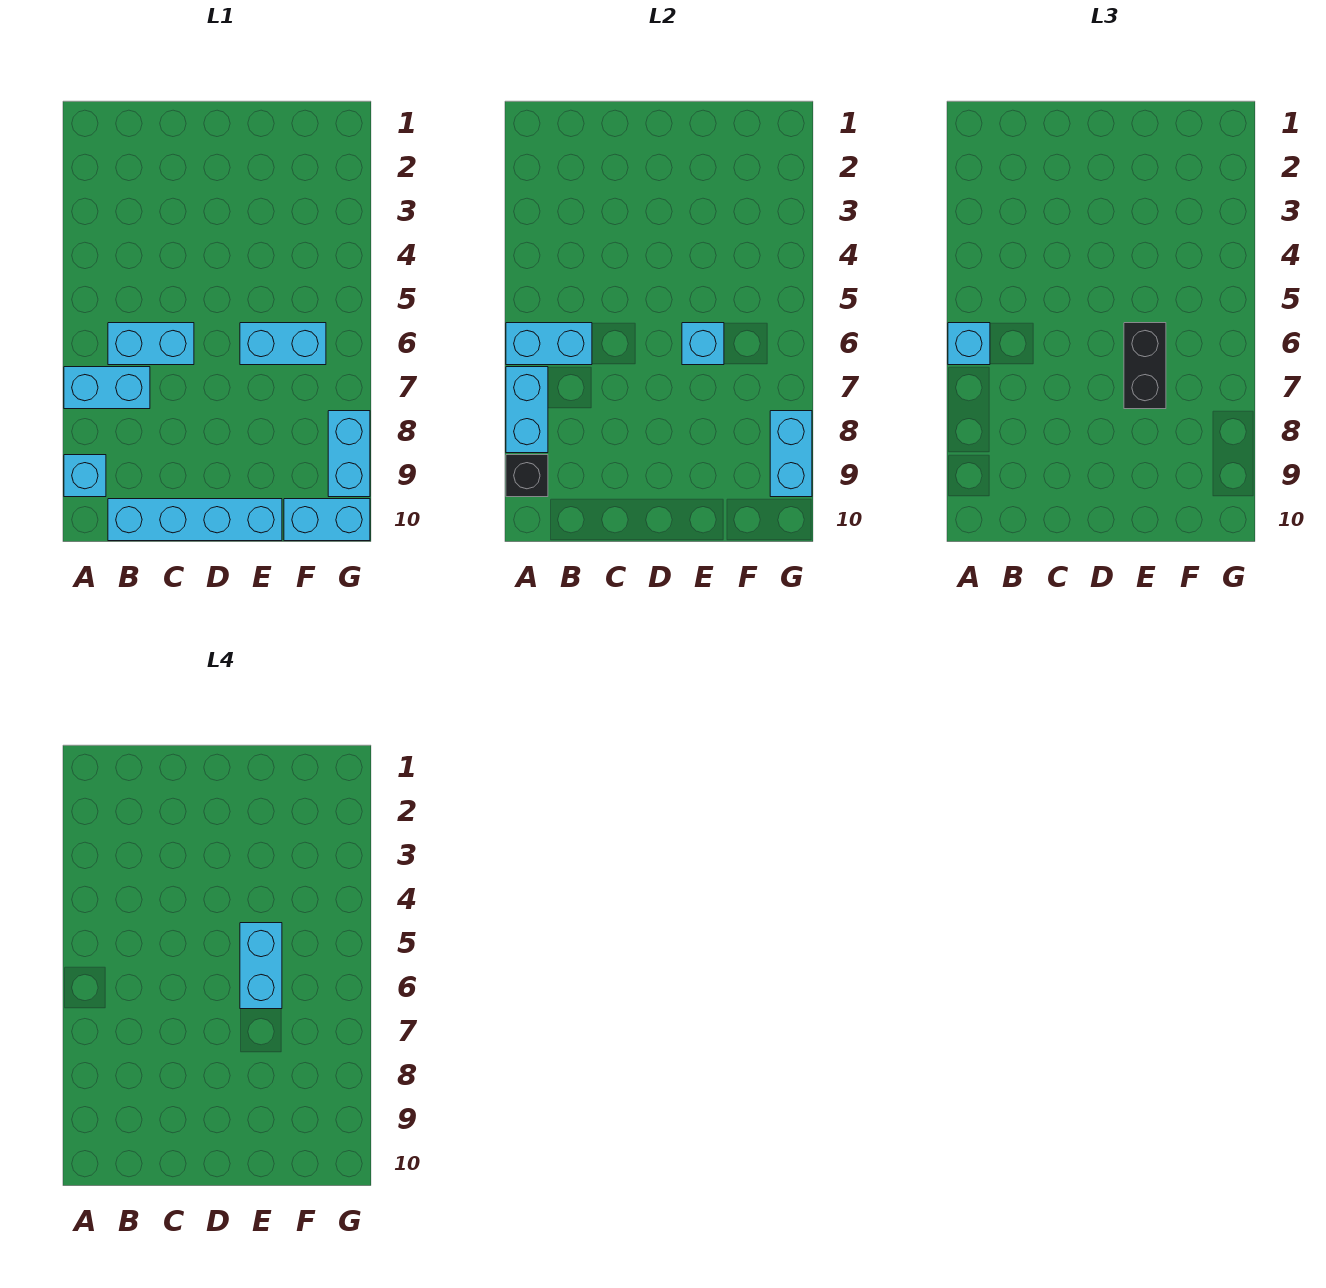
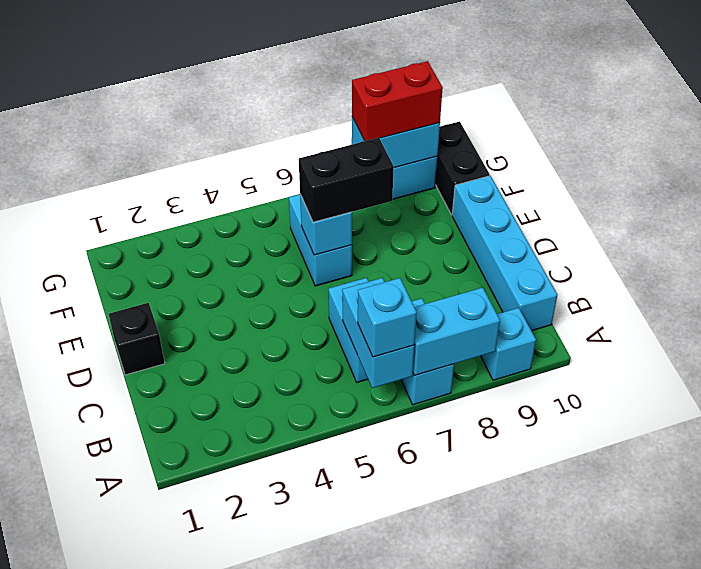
black brick A9 level 2 -> black brick D1 level 1
cyan brick E5:E6 level 4 -> none
cyan brick F10:G10 level 1 -> black brick F10:G10 level 1
none -> red brick G8:G9 level 3

